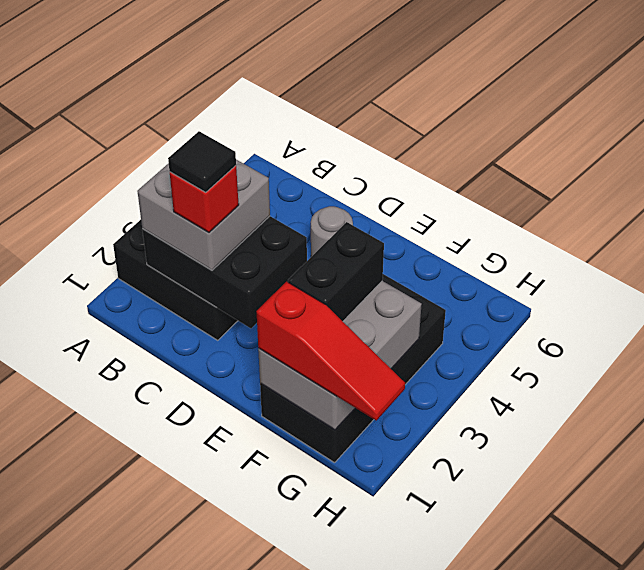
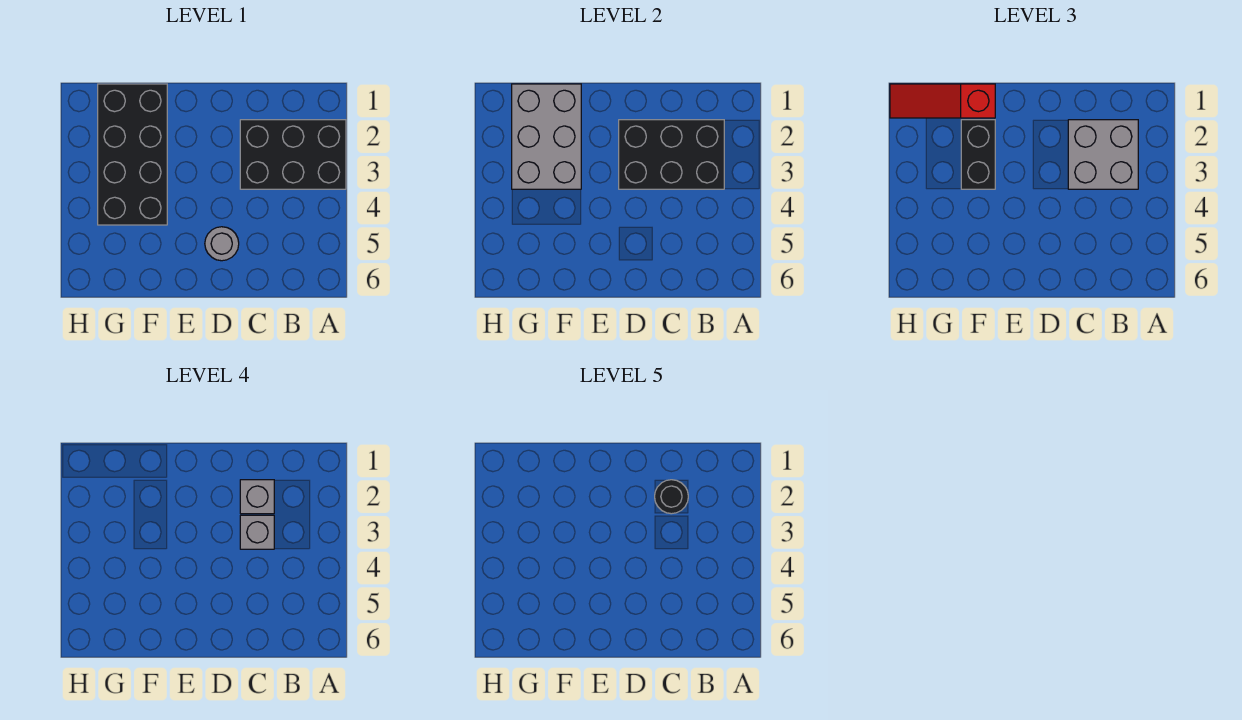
red brick C2 level 4 -> grey brick C2 level 4
black tile C2 level 5 -> black round brick C2 level 5
none -> grey brick C3 level 4

